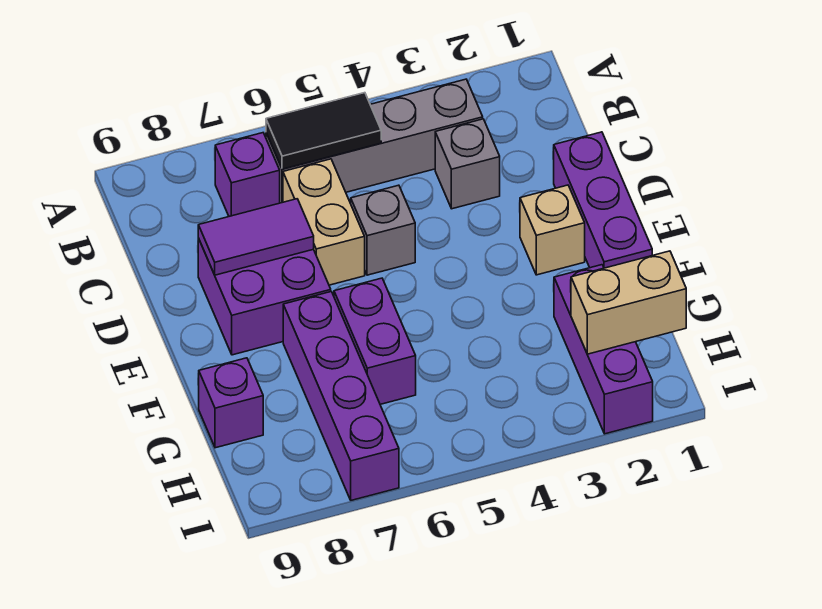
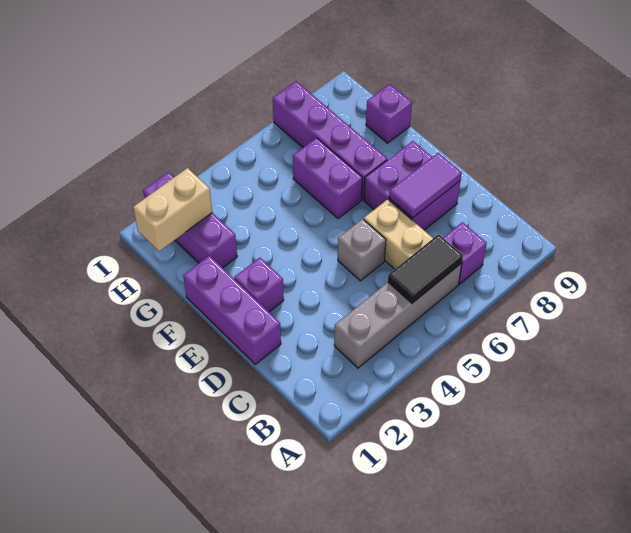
grey brick C3 level 1 -> none
tan brick E2 level 1 -> purple brick E2 level 1

